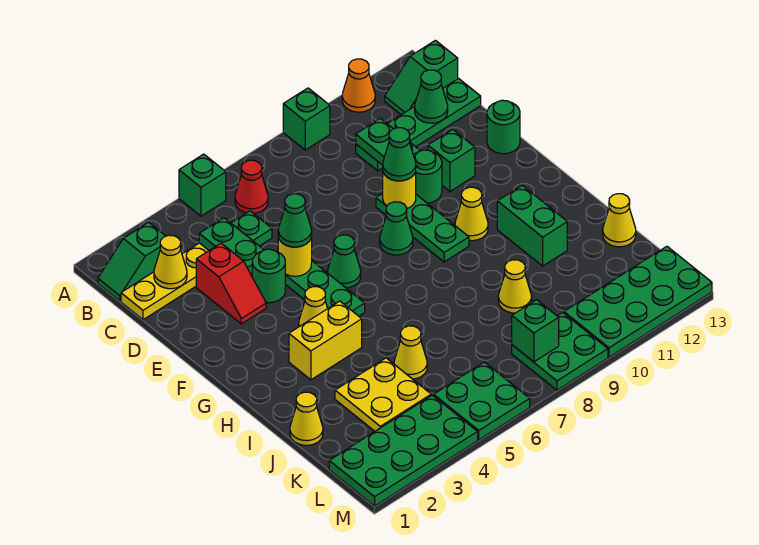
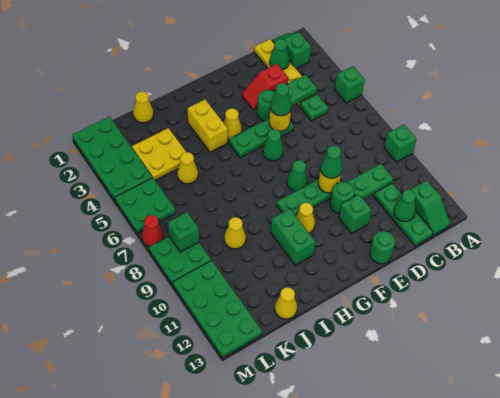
orange cone A11 level 1 -> none
red cone B6 level 1 -> red cone M7 level 1
green slope B12:B13 level 1 top 13 -> green slope B12:B13 level 1 top 12
yellow cone C2 level 2 -> green cone C2 level 2
green brick H11:I11 level 1 -> green brick H10:H11 level 1

